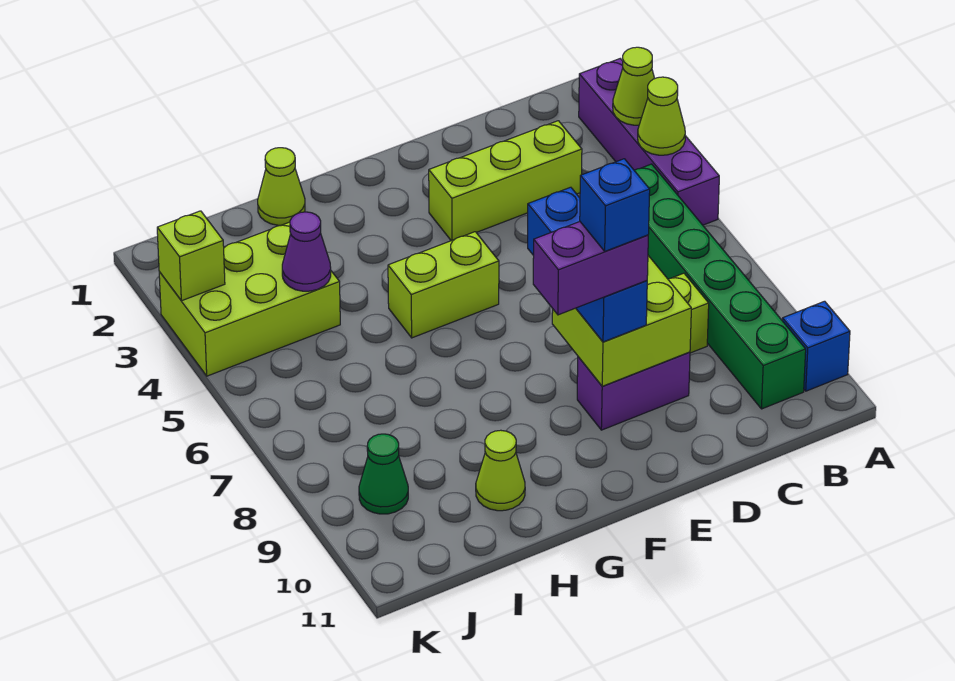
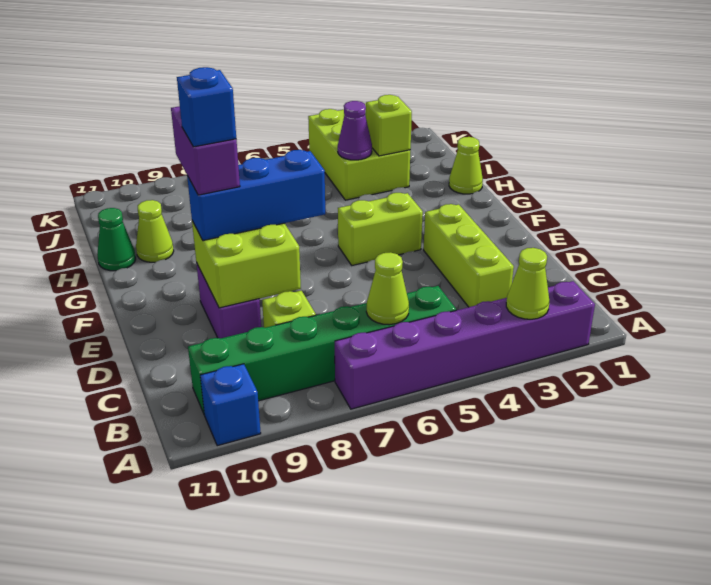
purple brick A2:A5 level 1 -> purple brick A2:A7 level 1
lime cone A4 level 2 -> lime cone B6 level 2
lime brick F5:G5 level 1 -> lime brick F4:F5 level 1
green cone J9 level 1 -> green cone H11 level 1
lime brick K3 level 2 -> lime brick I3 level 2

